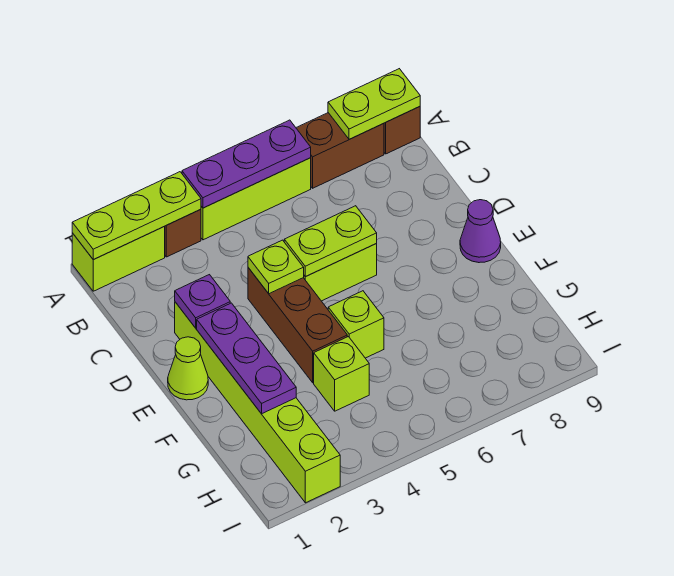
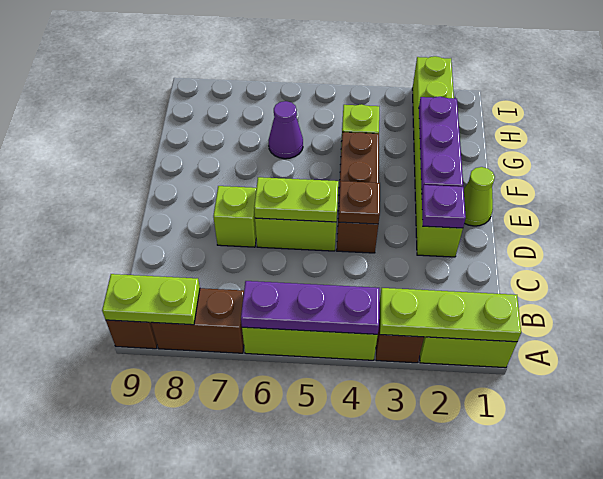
lime plate D4 level 2 -> brown plate D4 level 2
purple cone E9 level 1 -> purple cone G6 level 1
lime brick F5 level 1 -> lime brick D7 level 1

